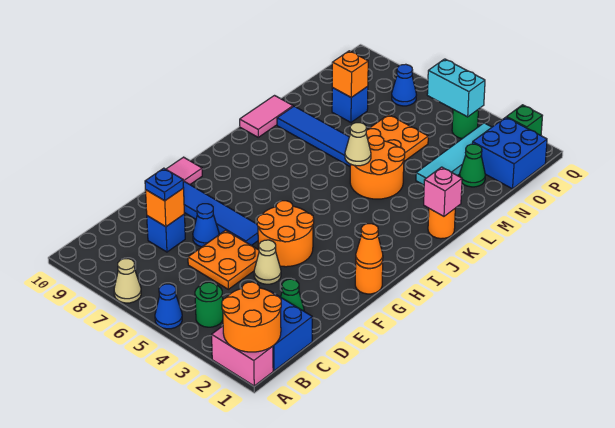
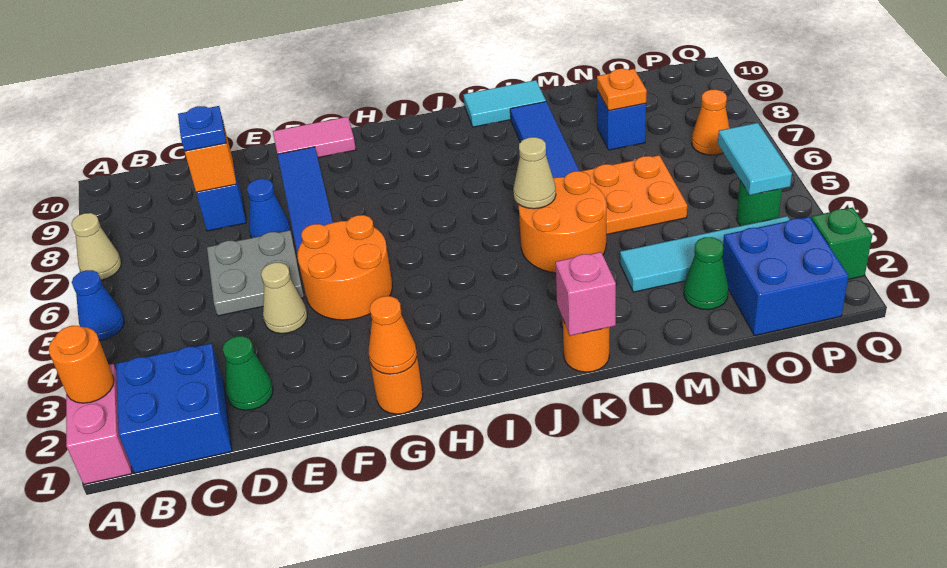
orange round brick A1:B2 level 2 -> orange round brick A2 level 2
green round brick B4 level 1 -> none
orange plate D5:E6 level 1 -> grey plate D5:E6 level 1
pink tile K10:L10 level 1 -> cyan tile K10:L10 level 1
orange brick N8 level 2 -> orange plate N8 level 2
cyan brick P4:P5 level 2 -> cyan tile P4:P5 level 2
blue cone P7 level 1 -> orange cone P7 level 1

